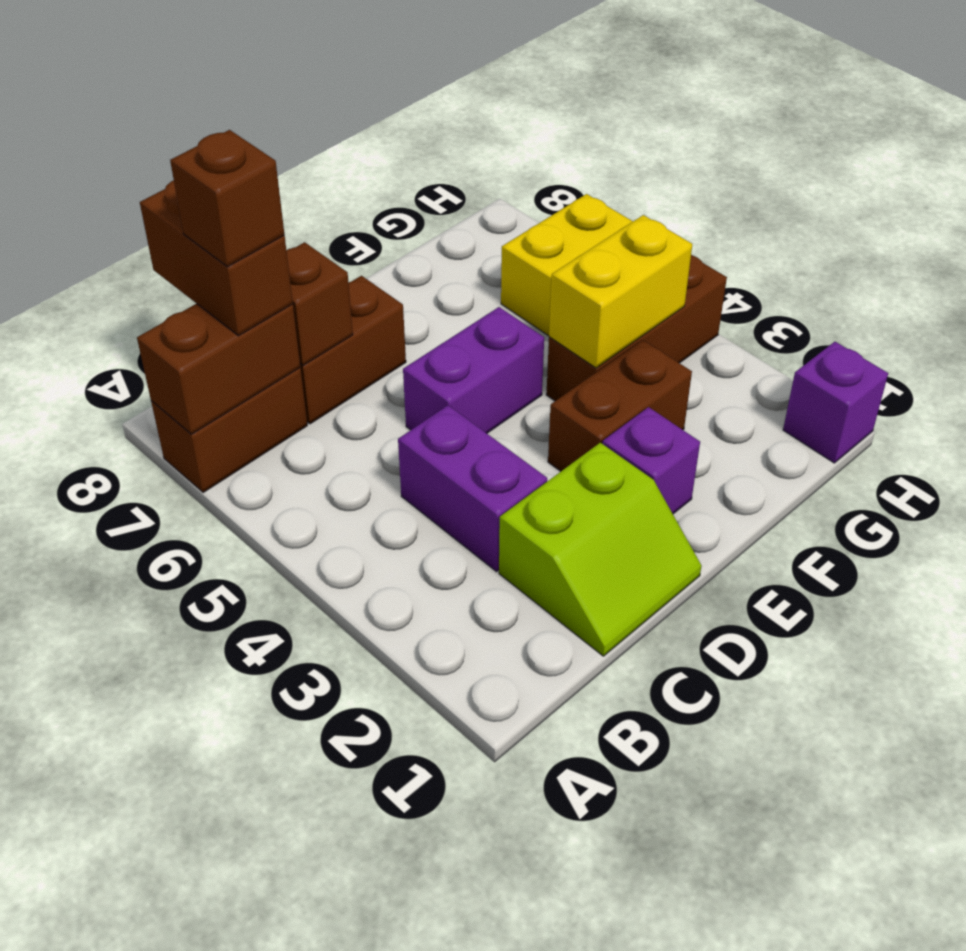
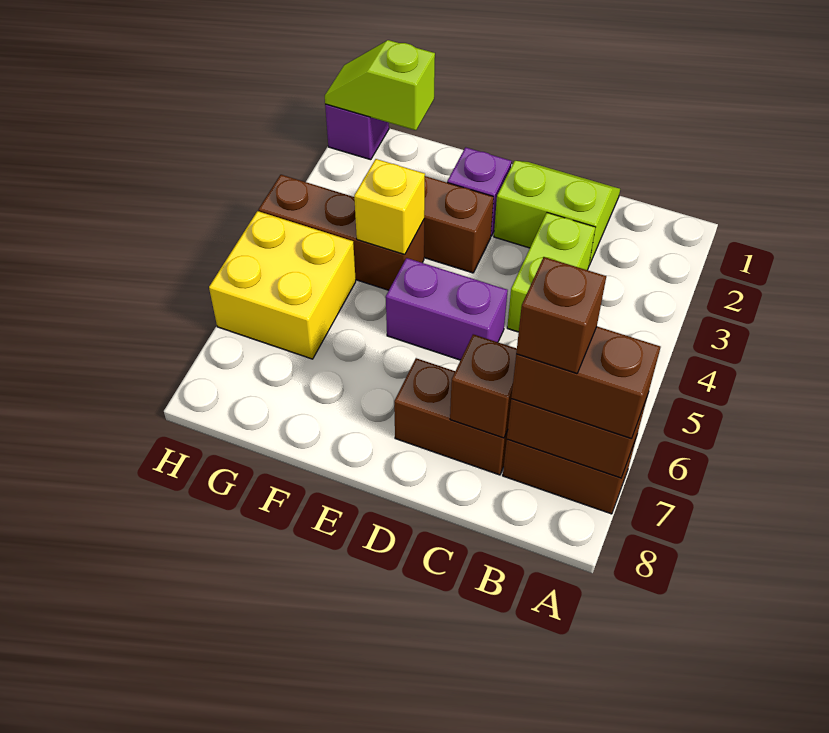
brown brick B7:B8 level 3 -> brown brick A7:B7 level 3
purple brick C3:C4 level 1 -> lime brick C3:C4 level 1
yellow brick F4:G4 level 2 -> yellow brick F4 level 2
none -> lime slope G1:H1 level 2 top G

